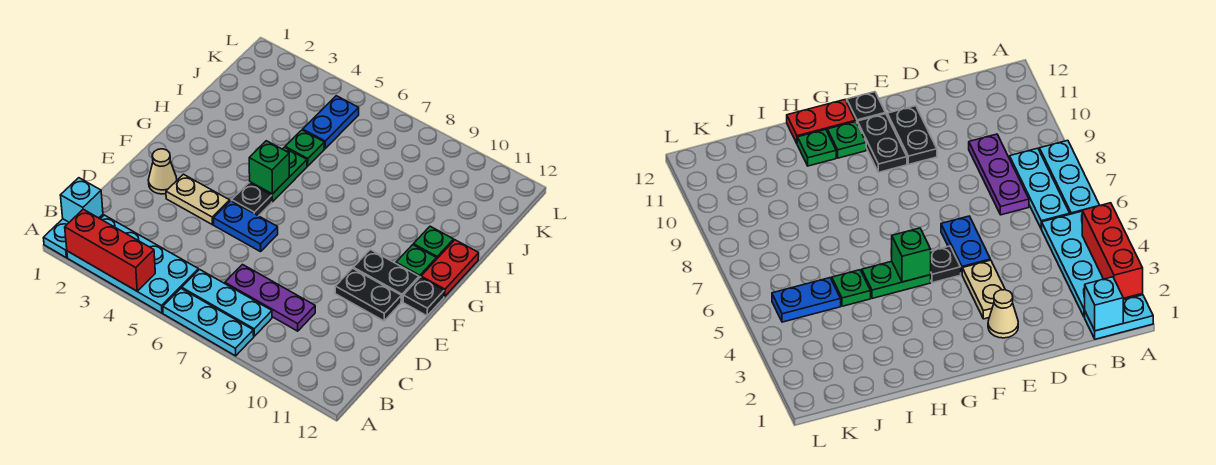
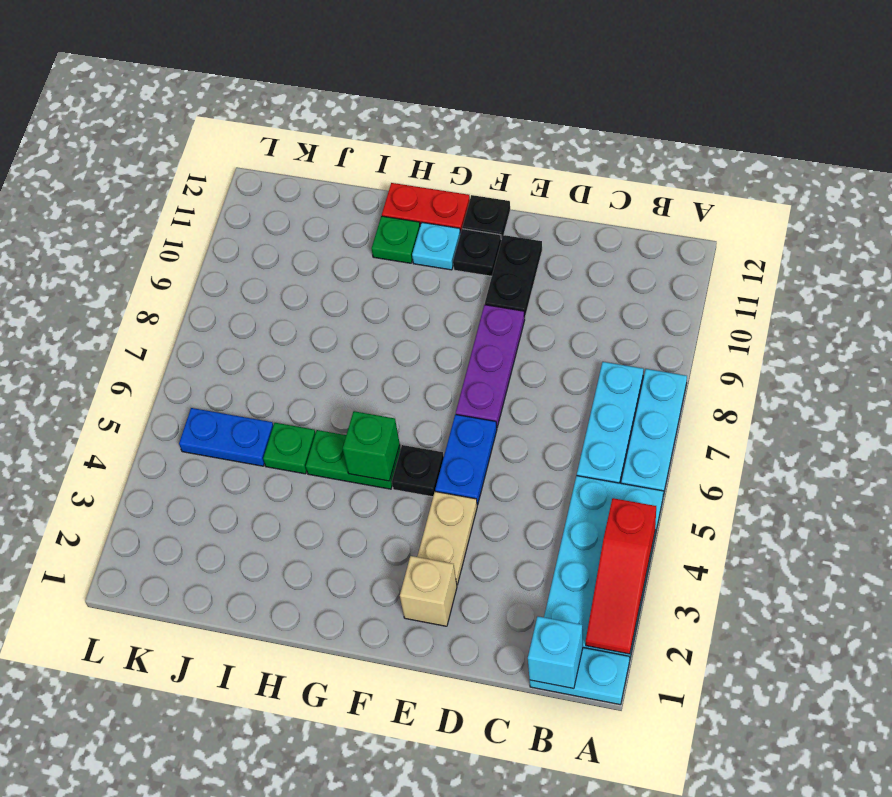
red brick A2:A4 level 2 -> red slope A2:A4 level 2 top 4
purple plate C7:C9 level 1 -> purple plate E7:E9 level 1
tan cone E2 level 1 -> tan brick E2 level 1
black plate F10:F11 level 1 -> black plate F11 level 1
green plate G11 level 1 -> cyan plate G11 level 1

